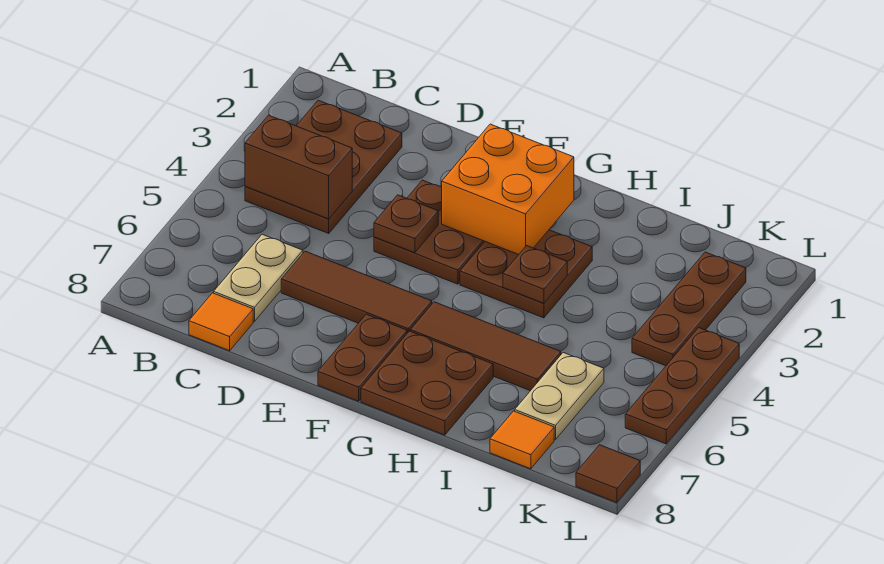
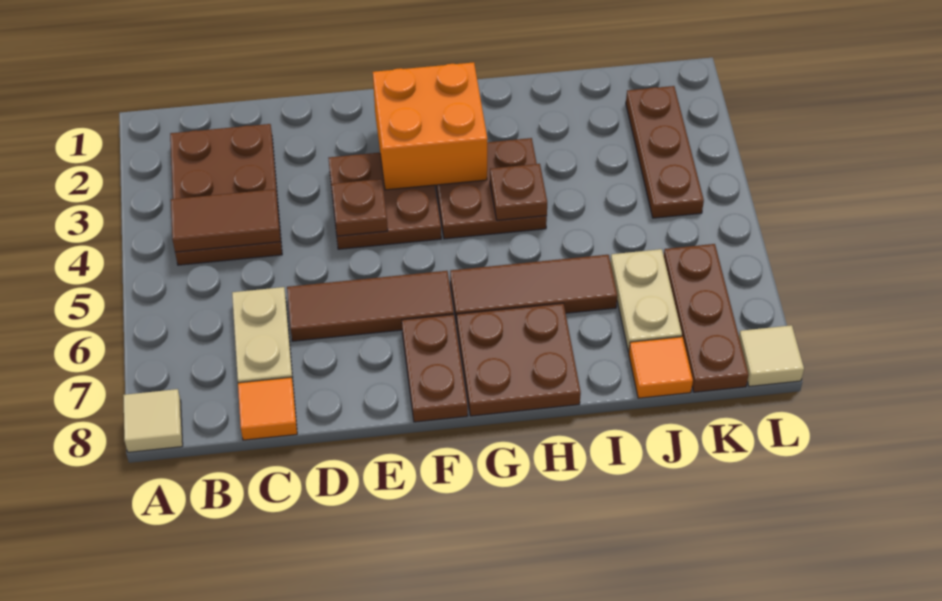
none -> tan tile A8 level 1
brown brick B4:C4 level 2 -> brown tile B4:C4 level 2
brown plate L4:L6 level 1 -> brown plate K6:K8 level 1
brown tile L8 level 1 -> tan tile L8 level 1

